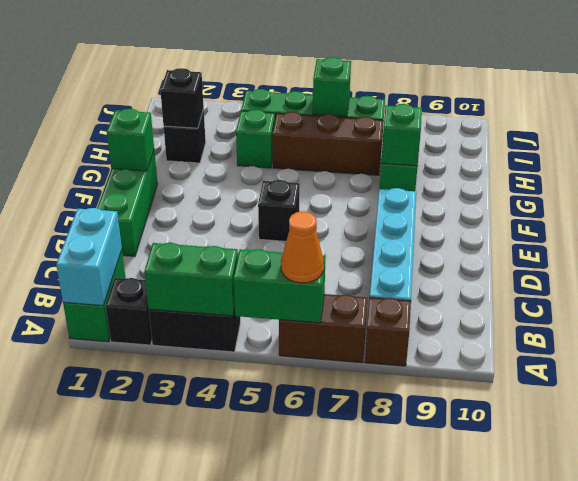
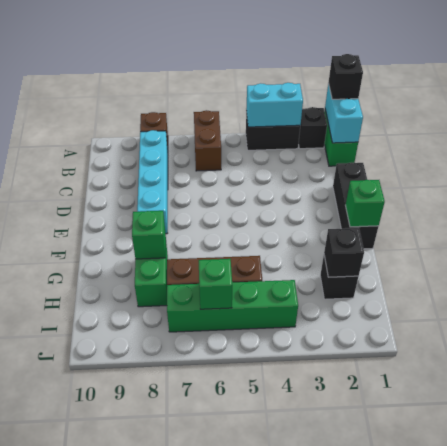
green brick A3:A4 level 2 -> cyan brick A3:A4 level 2
green brick A5:A6 level 2 -> none
brown brick A6:A7 level 1 -> brown brick A6:B6 level 1
orange cone A6 level 3 -> none
green brick D1:F1 level 1 -> black brick D1:F1 level 1
black brick E5 level 1 -> black brick A1 level 3
green brick H4 level 1 -> none

